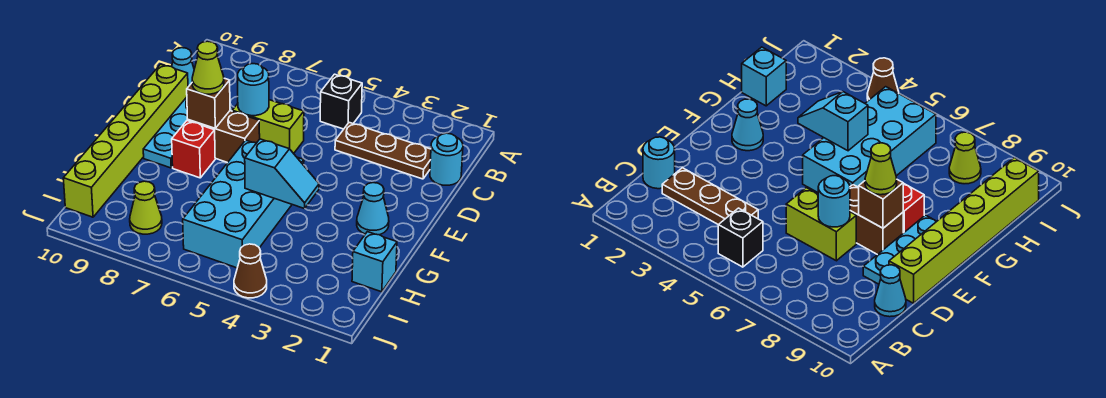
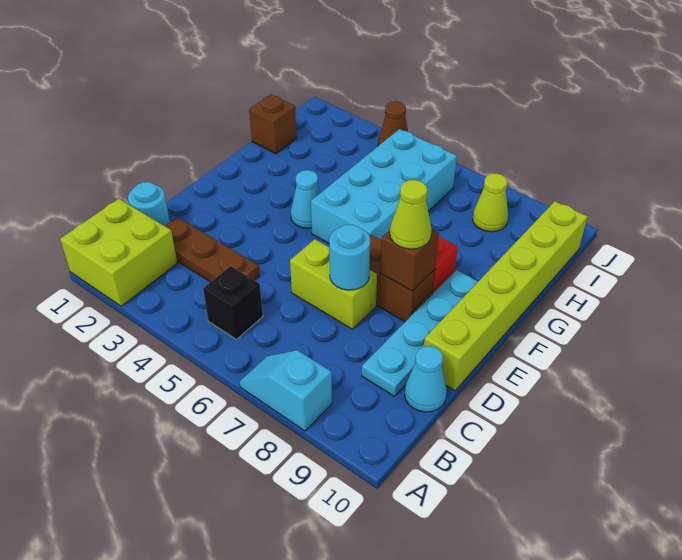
none -> lime brick A1:B2 level 1
cyan plate D9:F9 level 1 -> cyan plate C9:F9 level 1
cyan cone F2 level 1 -> cyan cone F4 level 1
cyan slope G4:G5 level 2 top 5 -> cyan slope A7:A8 level 1 top 8
cyan brick H1 level 1 -> brown brick H1 level 1

